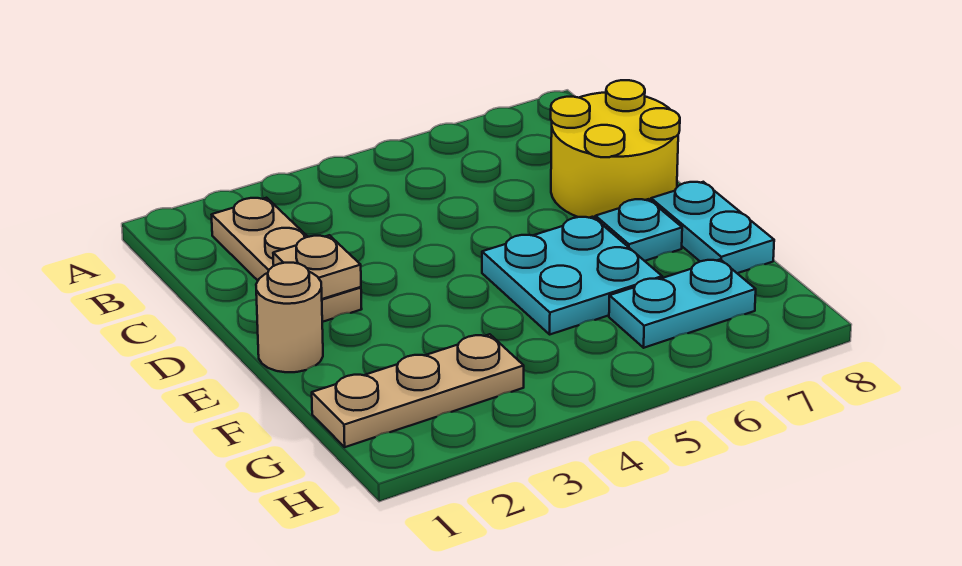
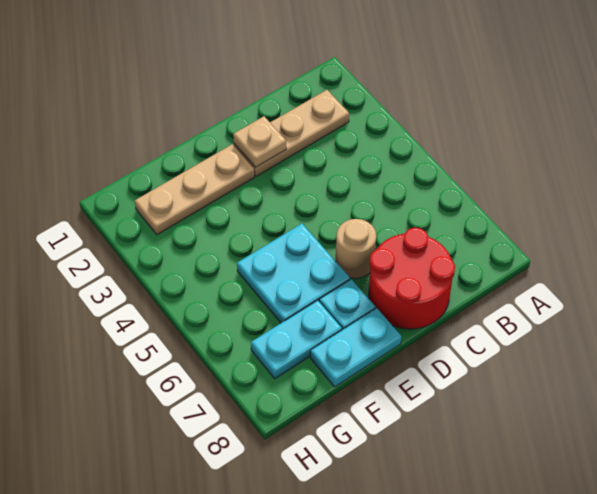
yellow round brick C7:D8 level 1 -> red round brick C7:D8 level 1
tan round brick E1 level 1 -> tan round brick D6 level 1
tan plate G1:G3 level 1 -> tan plate E2:G2 level 1
cyan plate G6:G7 level 1 -> cyan plate F7:G7 level 1

